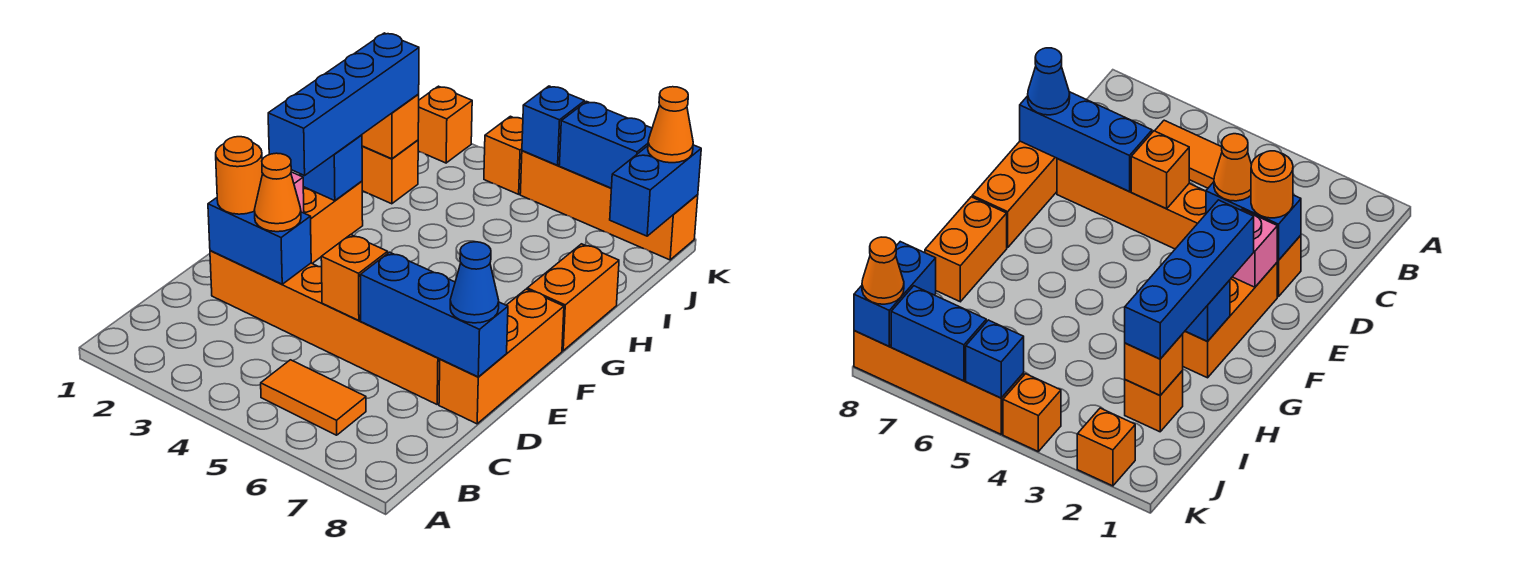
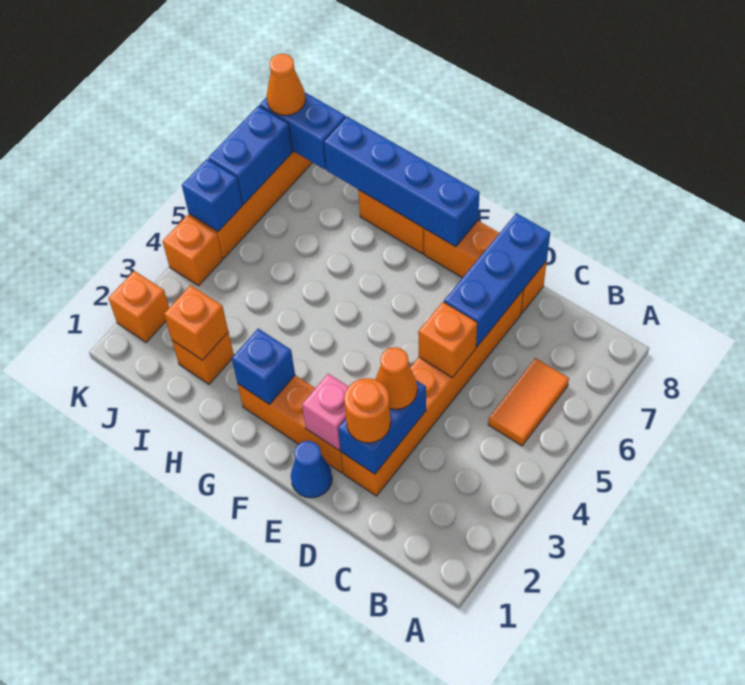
blue cone D8 level 3 -> blue cone E1 level 1
blue brick F2:I2 level 3 -> blue brick F8:I8 level 2

